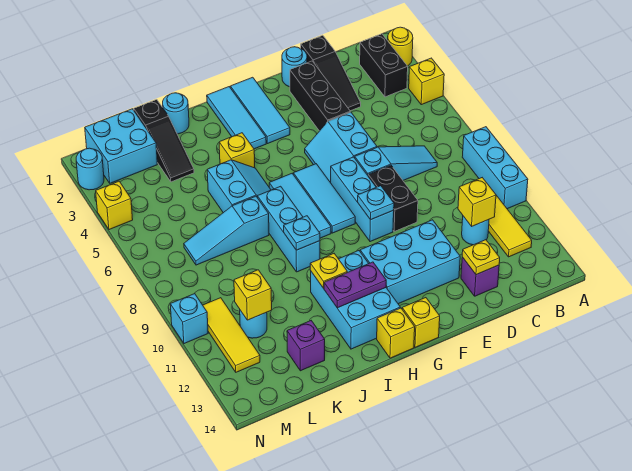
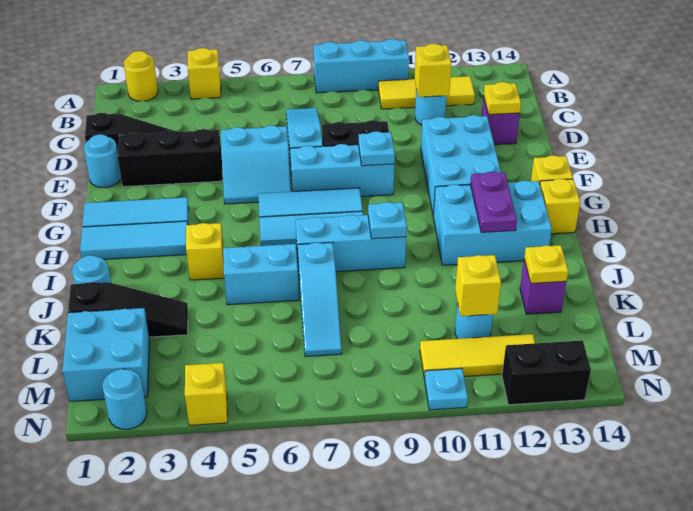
black brick B2:B3 level 1 -> black brick N12:N13 level 1
yellow plate I11 level 2 -> yellow plate K13 level 2
cyan brick N10 level 1 -> cyan plate N10 level 1

